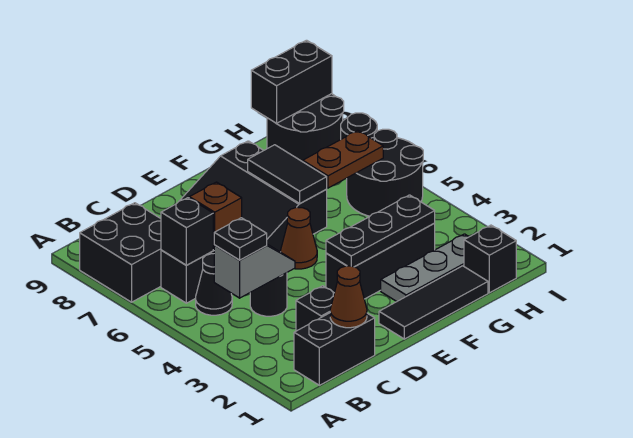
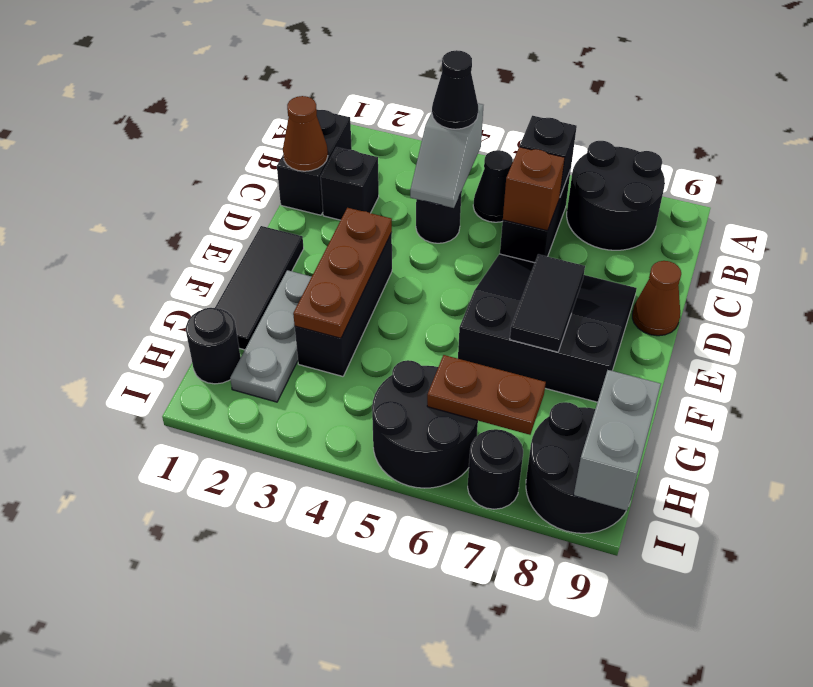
black brick A7:B8 level 1 -> black round brick A7:B8 level 1
black plate B4 level 3 -> black cone B4 level 3
black plate E3:G3 level 2 -> brown plate E3:G3 level 2
brown cone E5 level 1 -> brown cone D9 level 1
black tile F6:F7 level 2 -> black tile E7:F7 level 2
brown plate G6:H6 level 2 -> brown plate H6:H7 level 2
black brick H1 level 1 -> black round brick H1 level 1
black brick H9:I9 level 2 -> grey brick H9:I9 level 2

